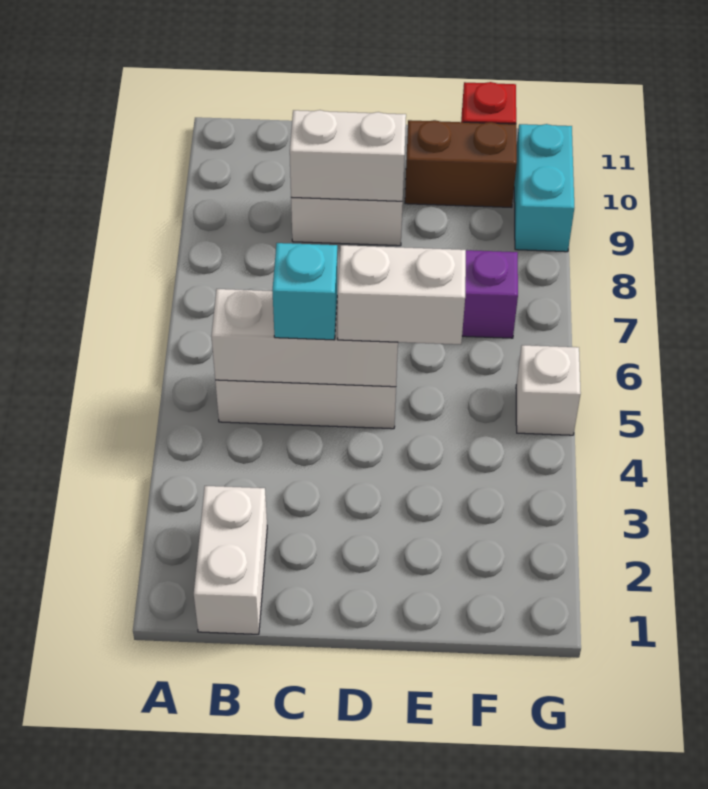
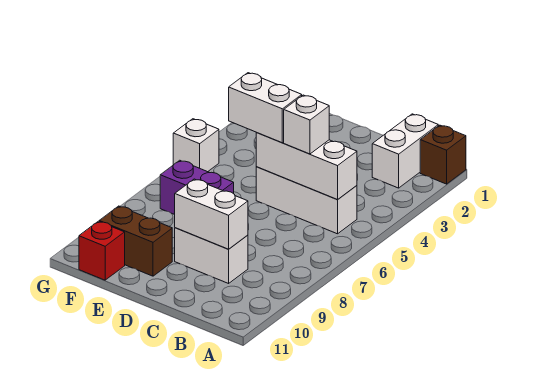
none -> brown brick A1 level 1
cyan brick C5 level 3 -> white brick C5 level 3
cyan brick G9:G10 level 1 -> none

